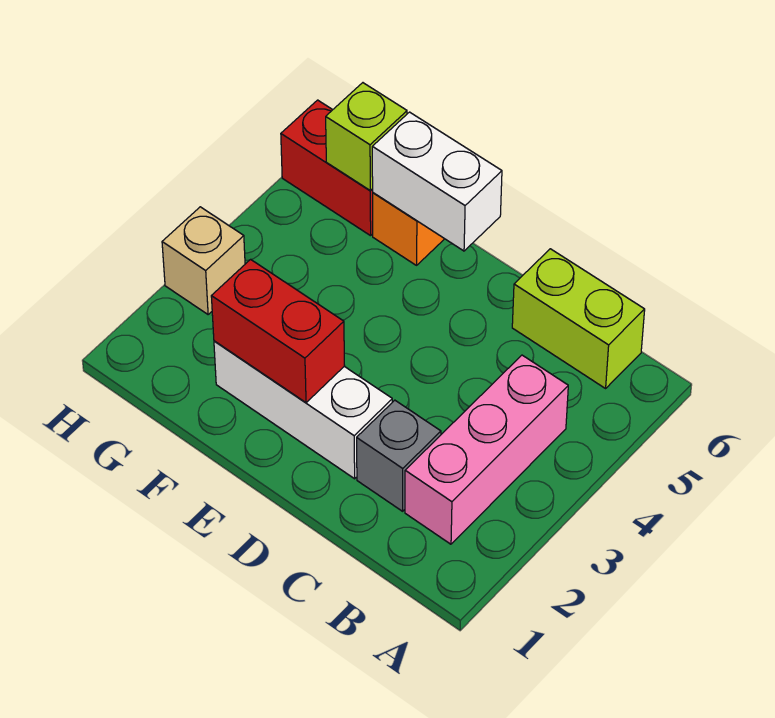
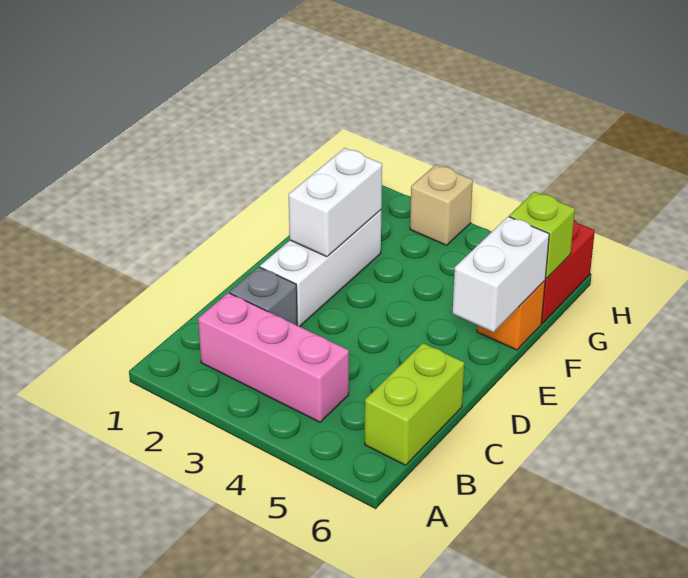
red brick E2:F2 level 2 -> white brick E2:F2 level 2

